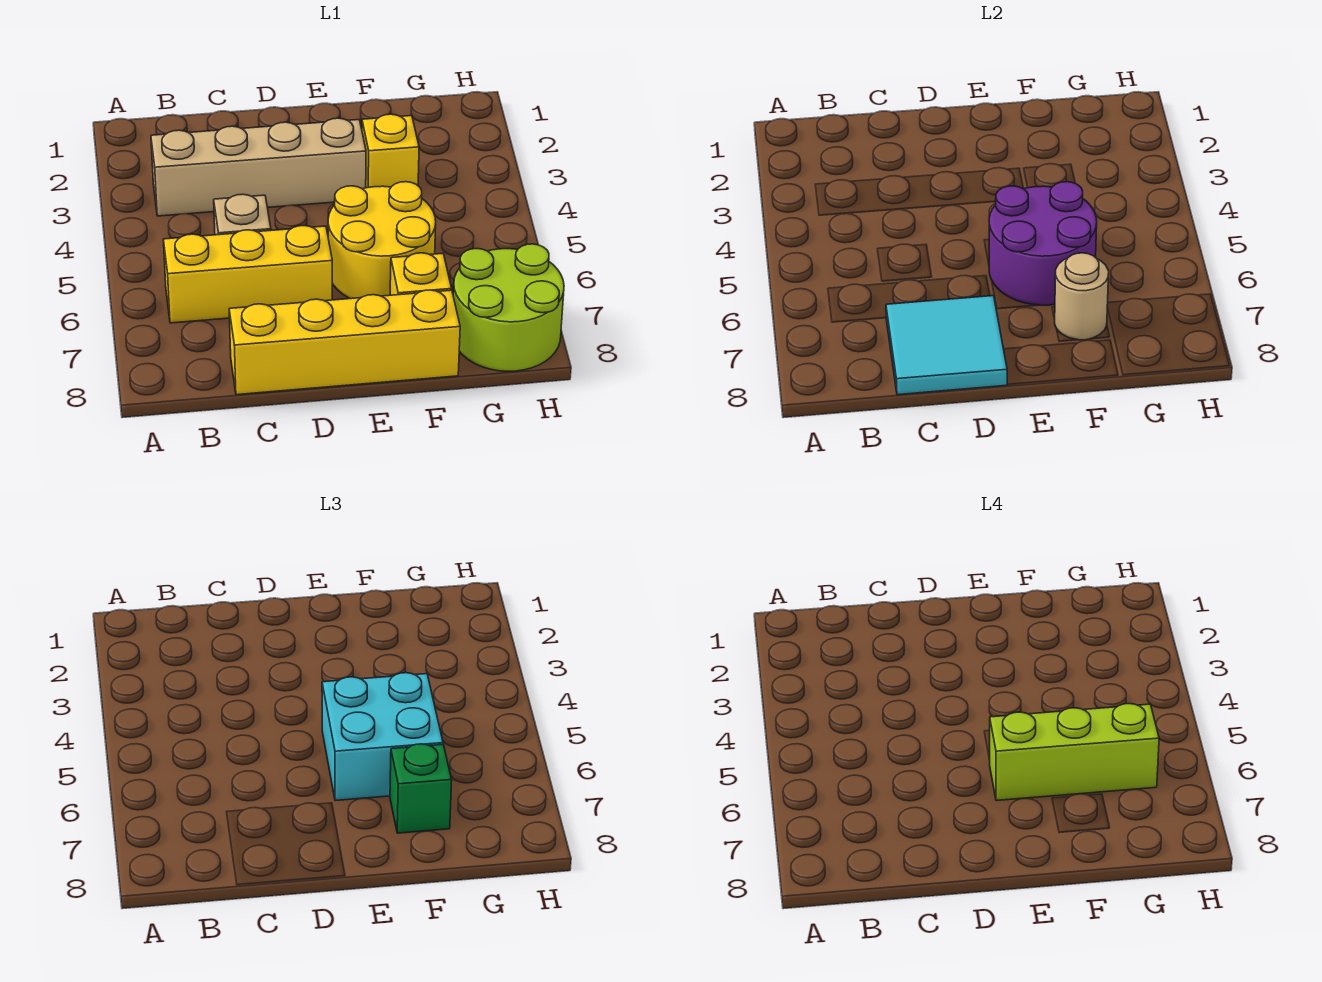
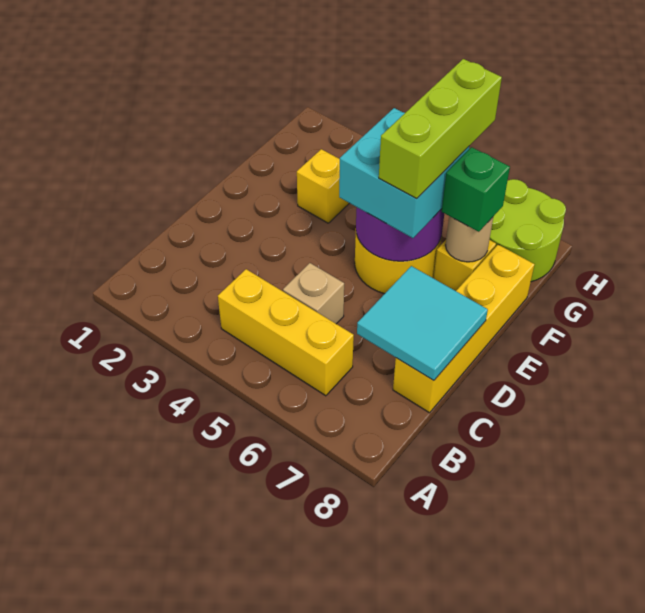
tan brick B3:E3 level 1 -> none
yellow brick B6:D6 level 1 -> yellow brick B4:B6 level 1

